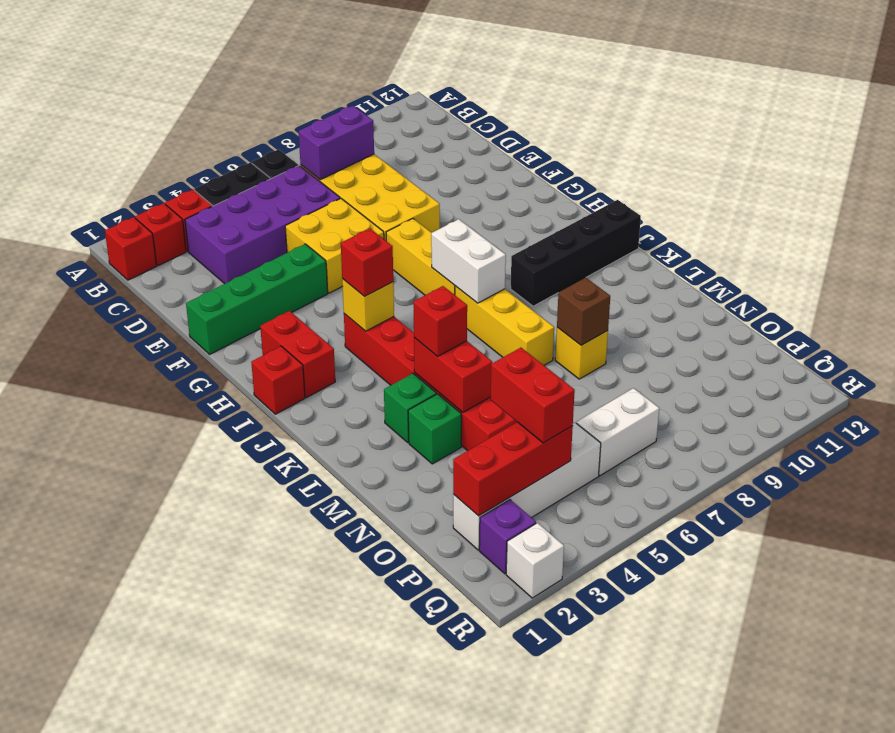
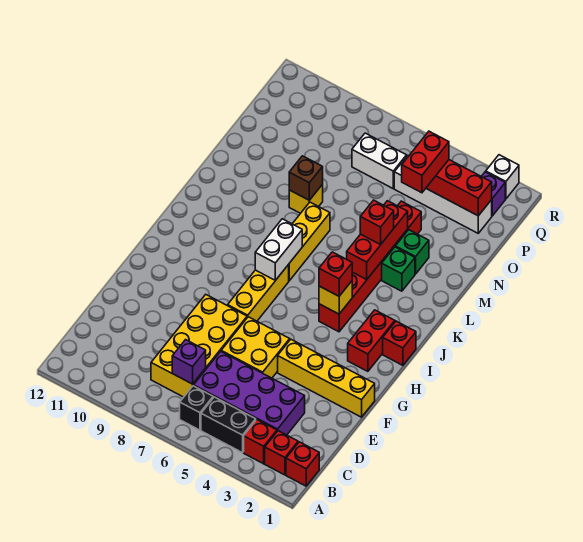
purple brick C7:C8 level 2 -> purple brick C7 level 2
green brick F1:F4 level 1 -> yellow brick F1:F4 level 1
black brick J9:J12 level 1 -> none
red brick L4:M4 level 2 -> red brick K4:M4 level 2

